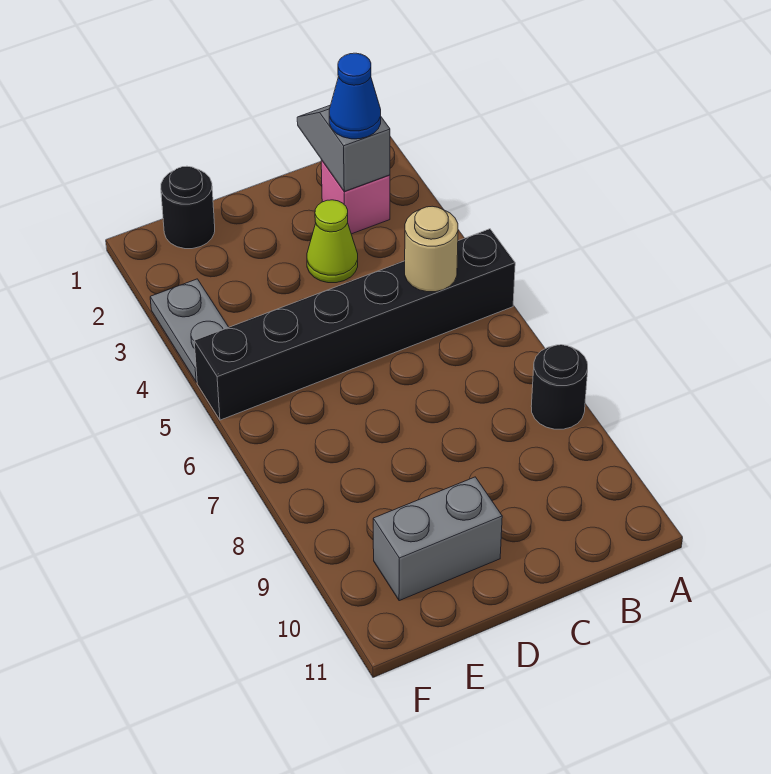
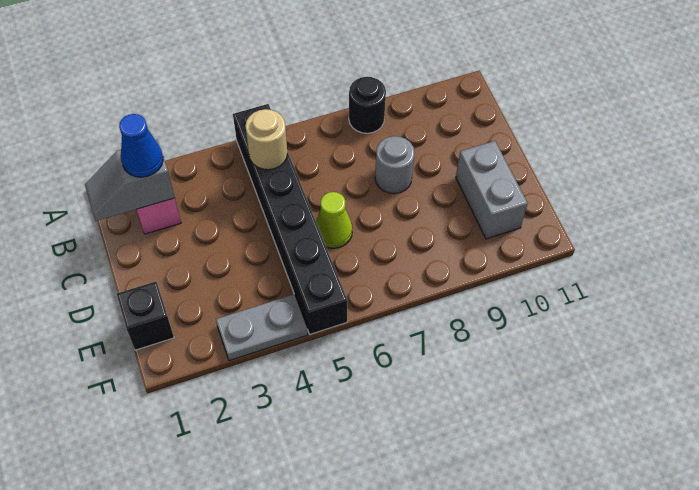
lime cone C3 level 1 -> lime cone D6 level 1
none -> grey round brick C8 level 1
black round brick E1 level 1 -> black brick E1 level 1

